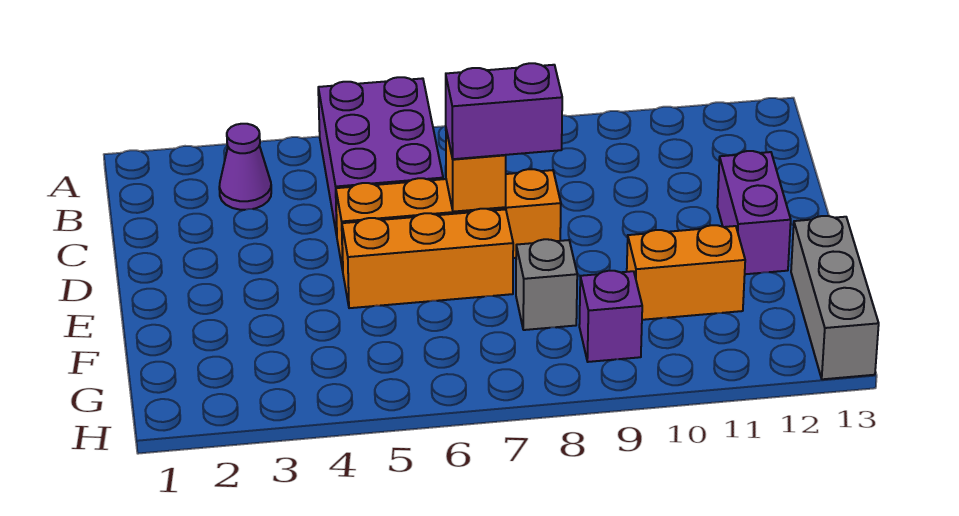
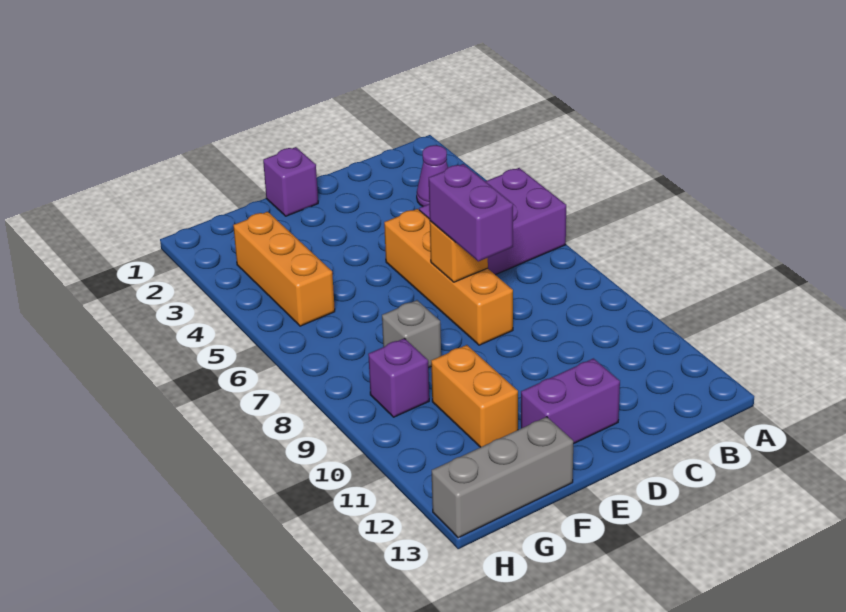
none -> purple brick E1 level 1
orange brick E5:E7 level 1 -> orange brick G3:G5 level 1

